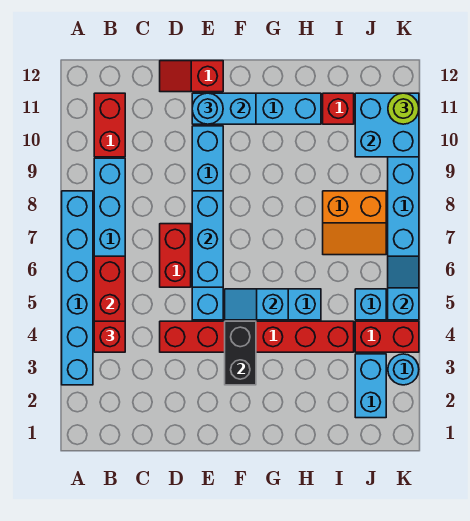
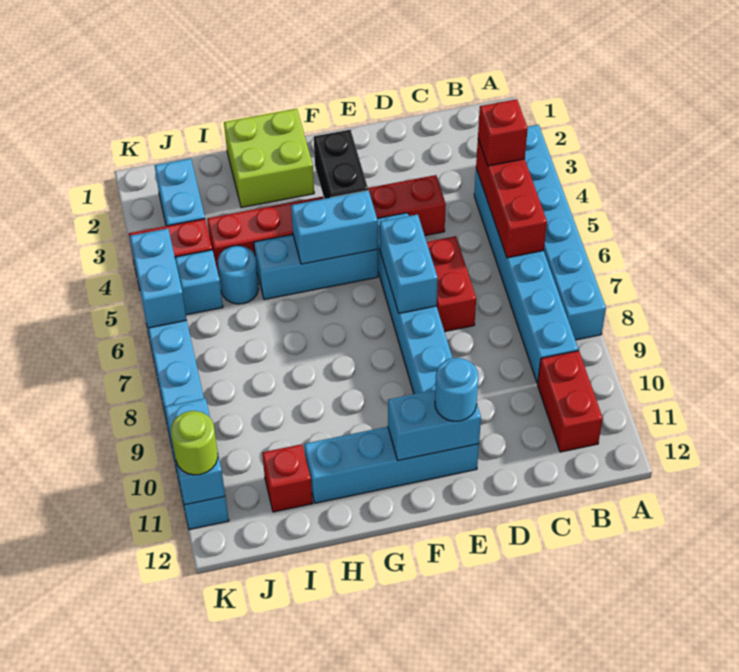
red slope D12:E12 level 1 top E -> none
cyan brick E6:E8 level 2 -> cyan brick E6:E7 level 2
cyan slope F5:G5 level 2 top G -> cyan brick F5:G5 level 2
none -> lime brick G1:H2 level 1
orange slope I7:J8 level 1 top 8 -> none
cyan brick J10:K11 level 2 -> cyan brick K10:K11 level 2
cyan round brick K3 level 1 -> cyan round brick I5 level 1
cyan slope K5:K6 level 2 top 5 -> cyan brick K5:K6 level 2

